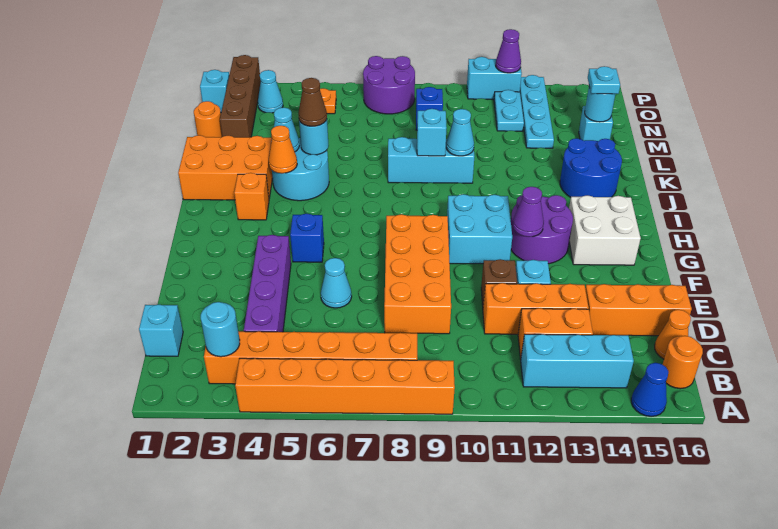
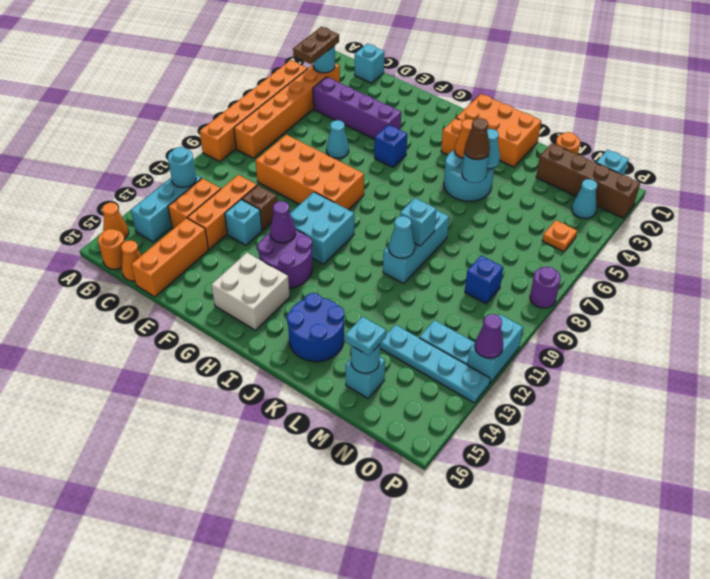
blue cone A15 level 1 -> orange cone A15 level 1
none -> brown plate B3:B4 level 3
none -> cyan round brick B12 level 2
orange brick J1:K3 level 1 -> orange brick I1:K2 level 1
purple round brick O7:P8 level 1 -> purple round brick P8 level 1

